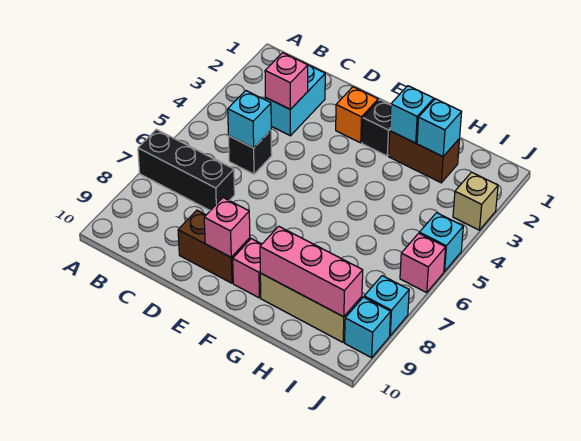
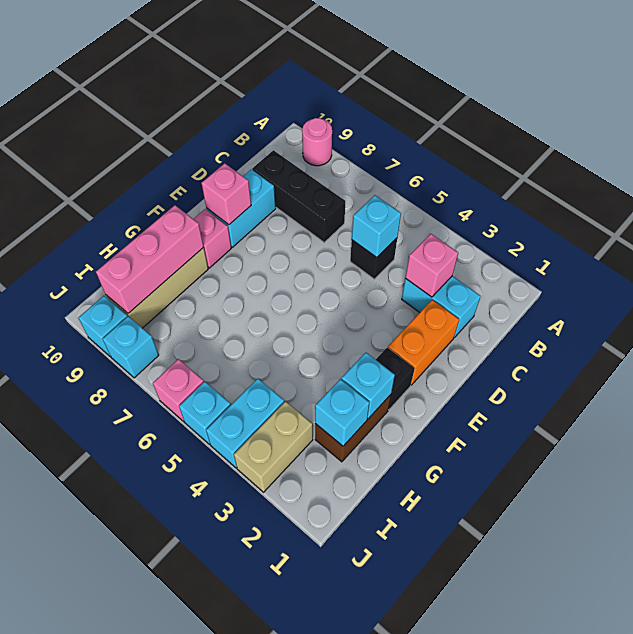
black brick A7:C7 level 1 -> black brick C7:C9 level 1
none -> pink round brick A9 level 1
brown brick D9:E9 level 1 -> cyan brick D9:E9 level 1
orange brick E2 level 1 -> orange brick D2:E2 level 1
none -> cyan brick I4:J4 level 1
tan brick J3 level 1 -> tan brick I3:J3 level 1

